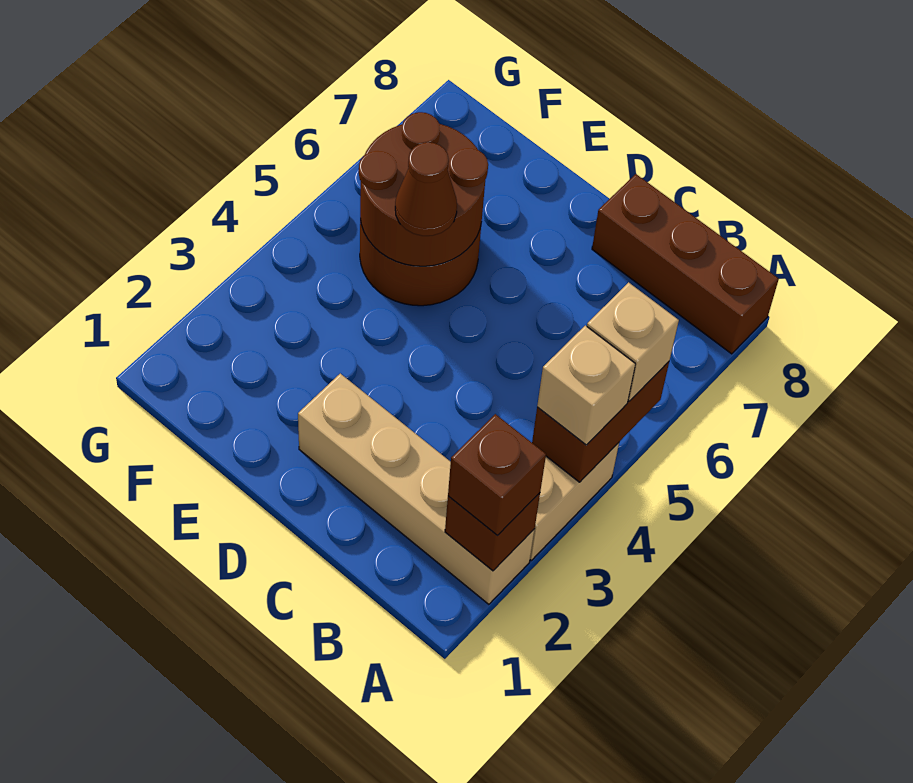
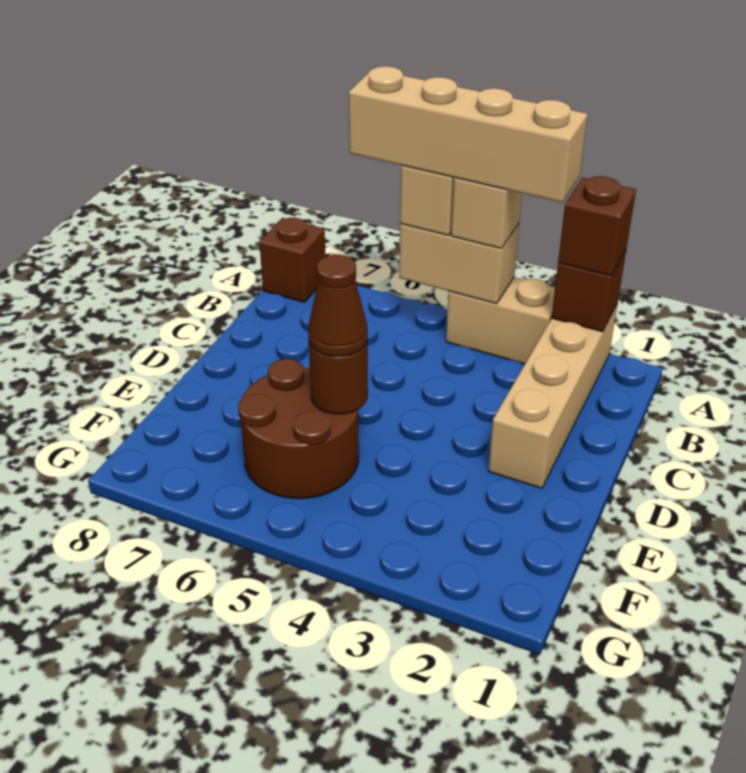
none -> tan brick A3:A6 level 4
brown brick A4:A5 level 2 -> tan brick A4:A5 level 2
brown brick A8:C8 level 1 -> brown brick A8 level 1
brown round brick E5:F6 level 2 -> brown round brick E5 level 2

